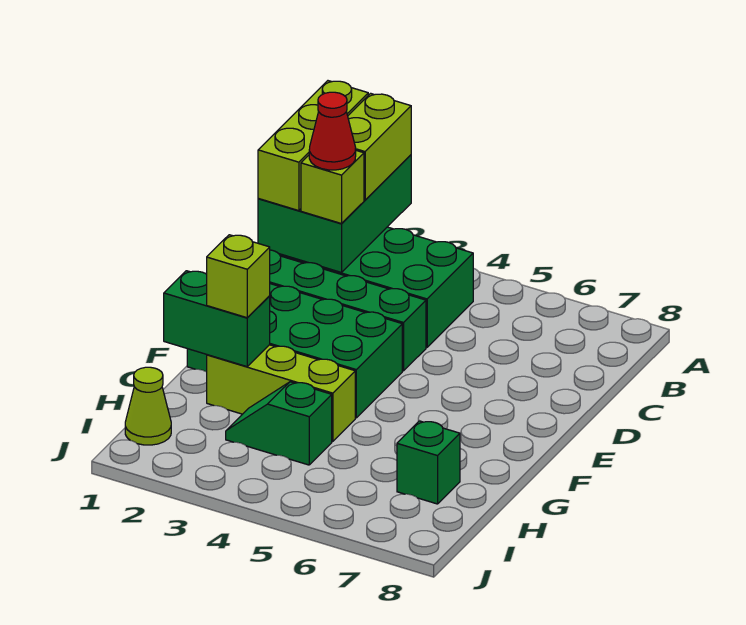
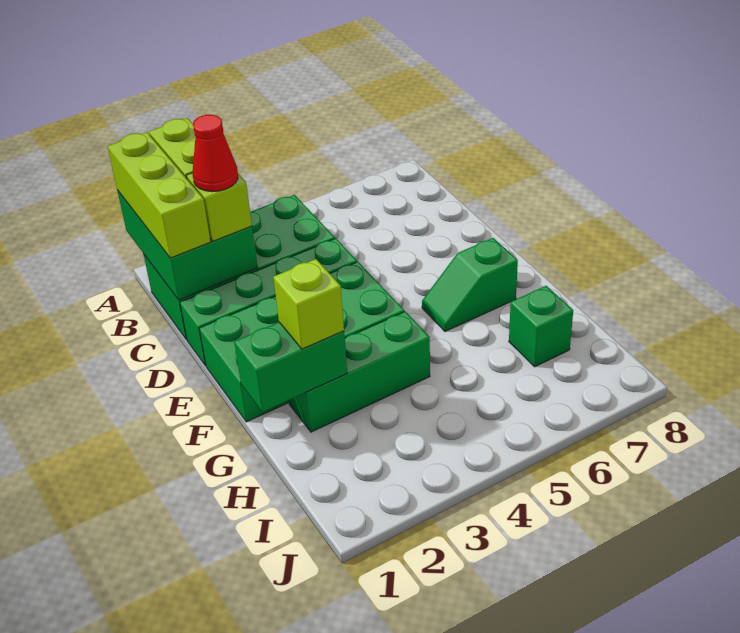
lime brick G2:G4 level 1 -> green brick G2:G4 level 1
green slope H3:H4 level 1 top 4 -> green slope F6:F7 level 1 top 7
lime cone I1 level 1 -> none

